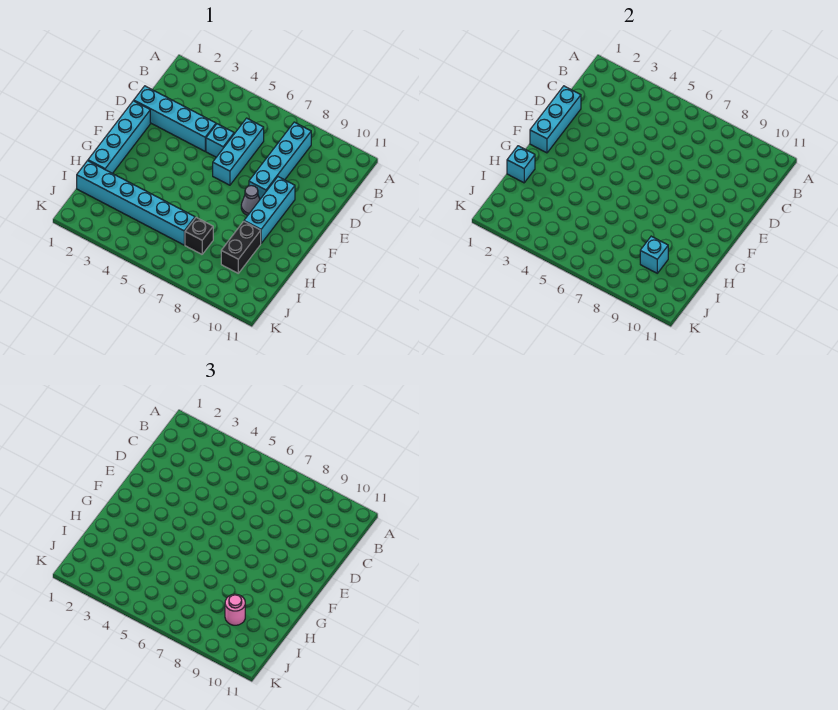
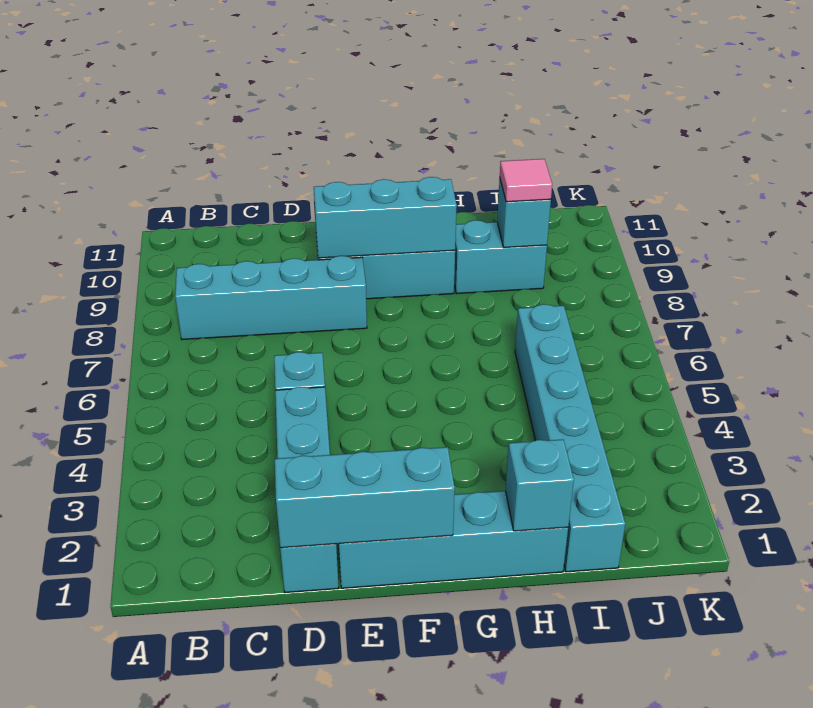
cyan brick C6:E6 level 1 -> cyan brick E9:G9 level 2
grey cone F8 level 1 -> none
black brick H9:I9 level 1 -> cyan brick H9:I9 level 1
black brick I7 level 1 -> none
pink round brick I9 level 3 -> pink tile I9 level 3

